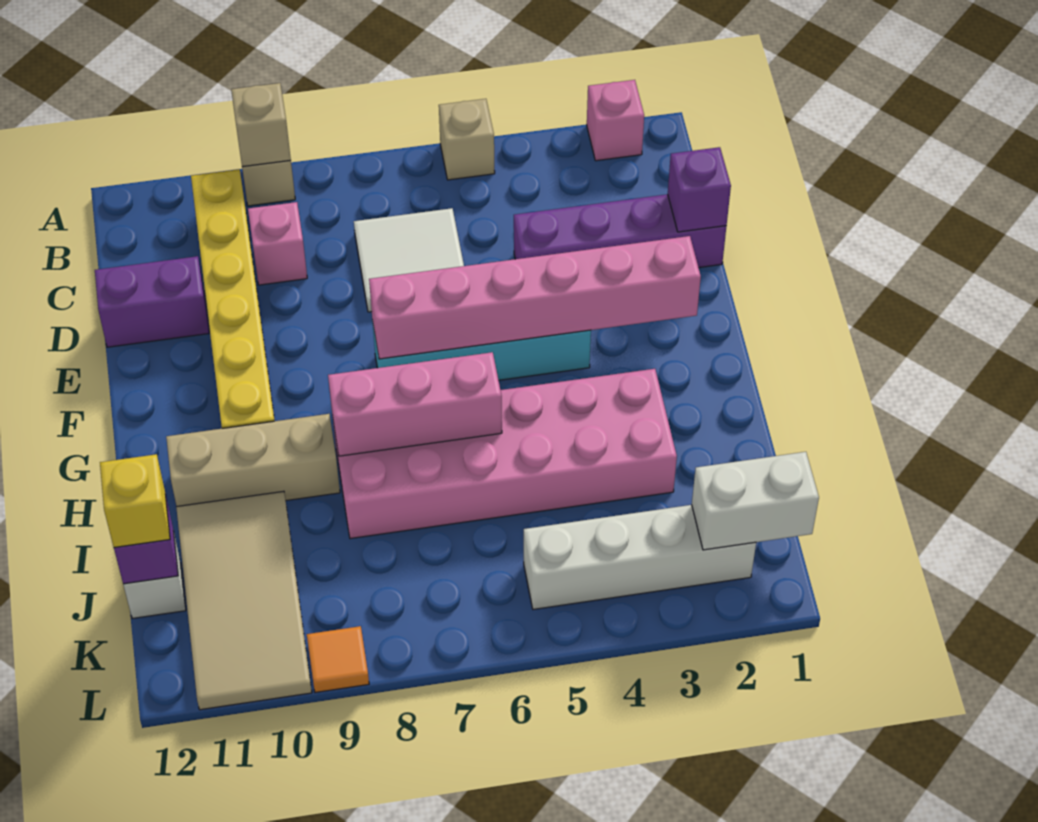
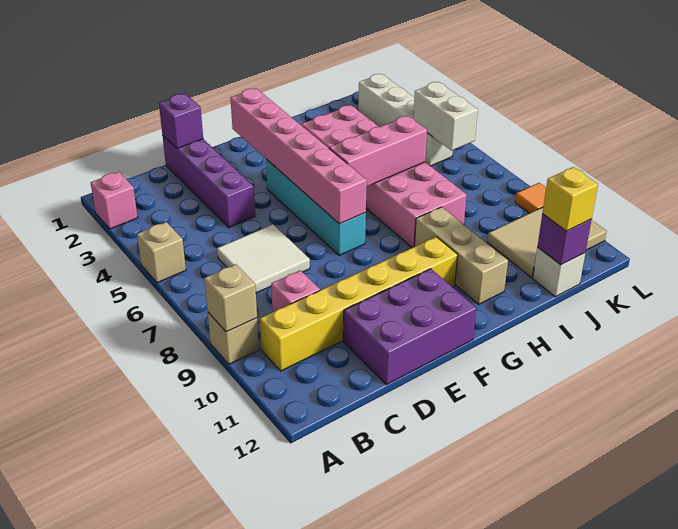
purple brick D11:D12 level 1 -> purple brick D11:F12 level 1
pink brick H6:H8 level 2 -> pink brick G6:I6 level 2
tan tile I10:L11 level 1 -> tan tile J10:L11 level 1
white brick K1:K2 level 2 -> white brick K5:K6 level 2

